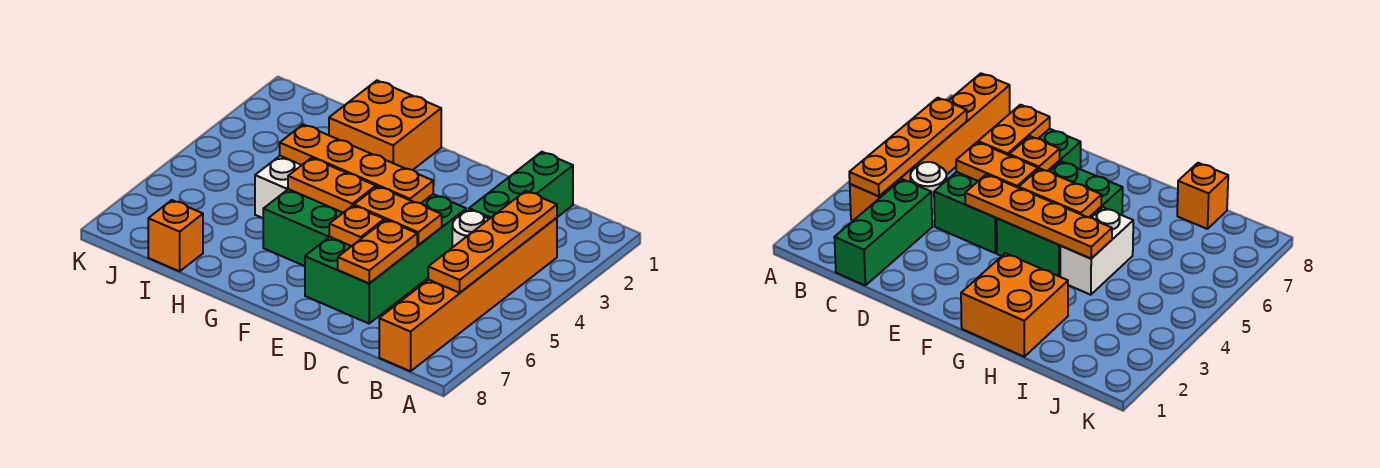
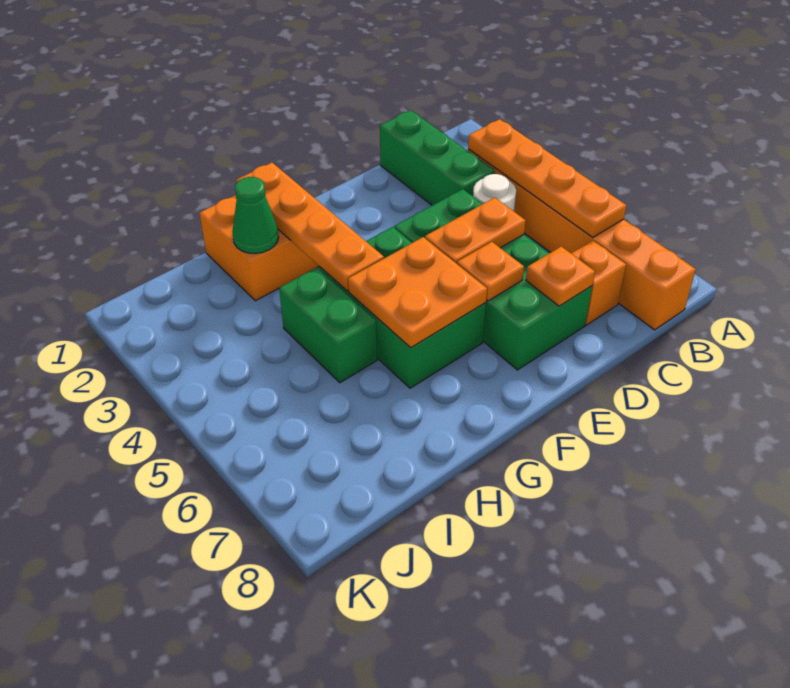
orange plate D6:D7 level 2 -> orange plate D7 level 2
orange plate E4:H4 level 2 -> orange plate G1:G4 level 2
orange plate F5:G5 level 2 -> orange plate F5:G6 level 2
none -> green cone H2 level 2
white brick H4:H5 level 1 -> green brick H4:H5 level 1
orange brick I8 level 1 -> orange brick C7 level 1

